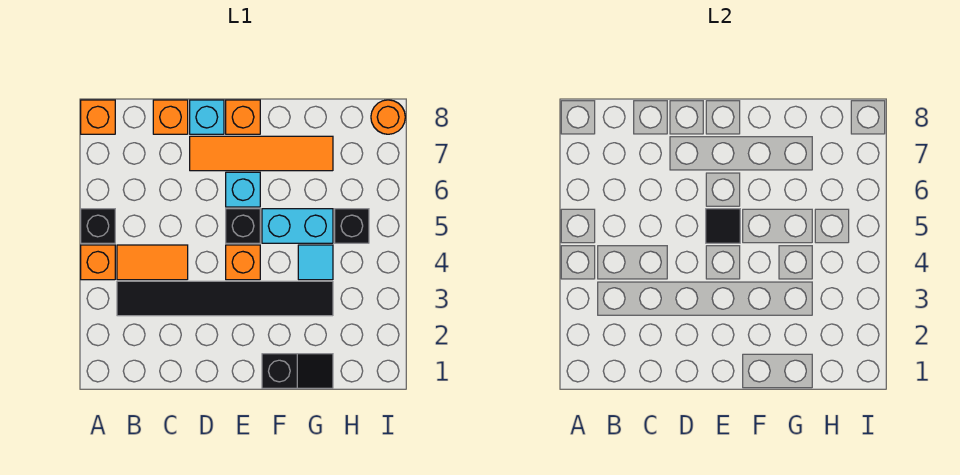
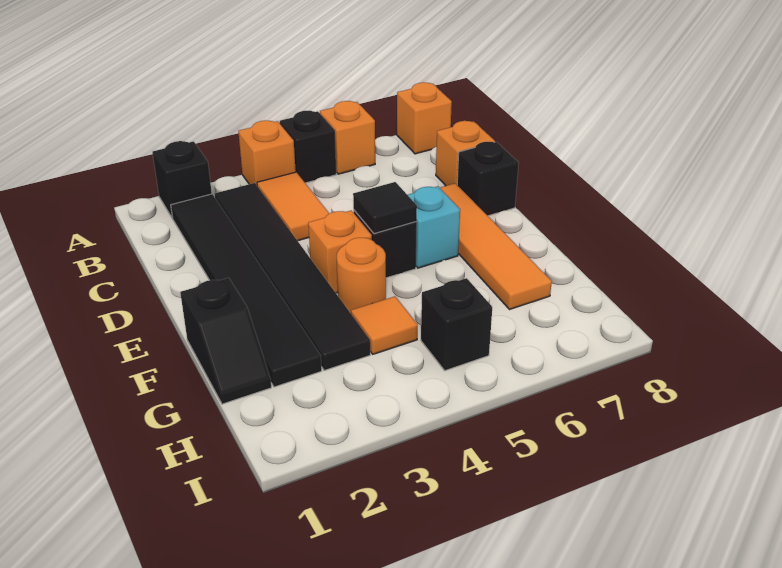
none -> black brick A2 level 1
none -> black tile B2:G2 level 1
cyan brick D8 level 1 -> black brick D8 level 1
orange brick E8 level 1 -> orange brick A6 level 1
cyan brick F5:G5 level 1 -> none
cyan tile G4 level 1 -> orange tile G4 level 1
orange round brick I8 level 1 -> orange round brick F4 level 1

